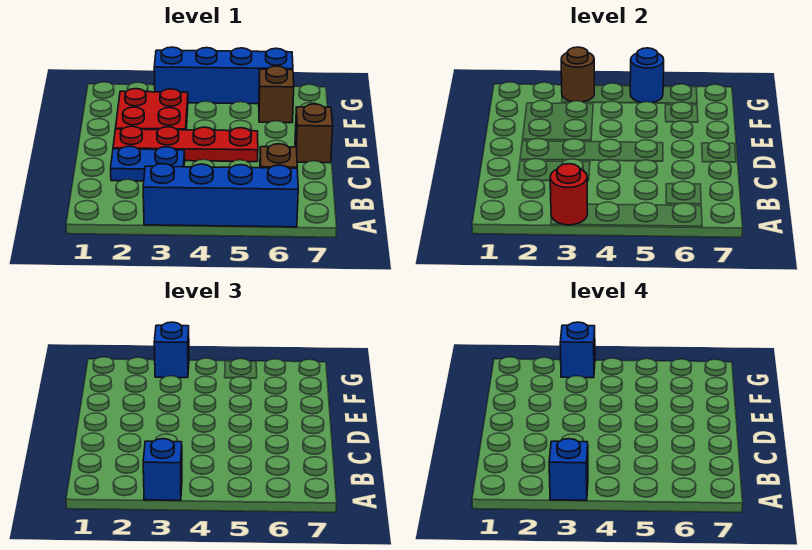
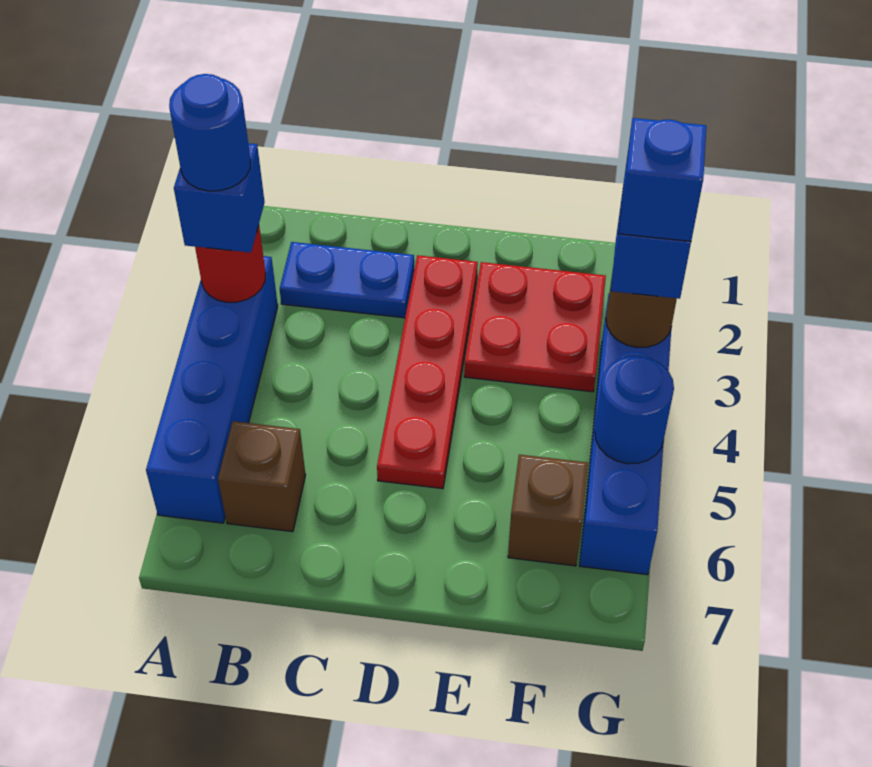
blue brick A3 level 4 -> blue round brick A3 level 4
blue plate C2:C3 level 1 -> blue plate B2:C2 level 1
brown brick D7 level 1 -> none

